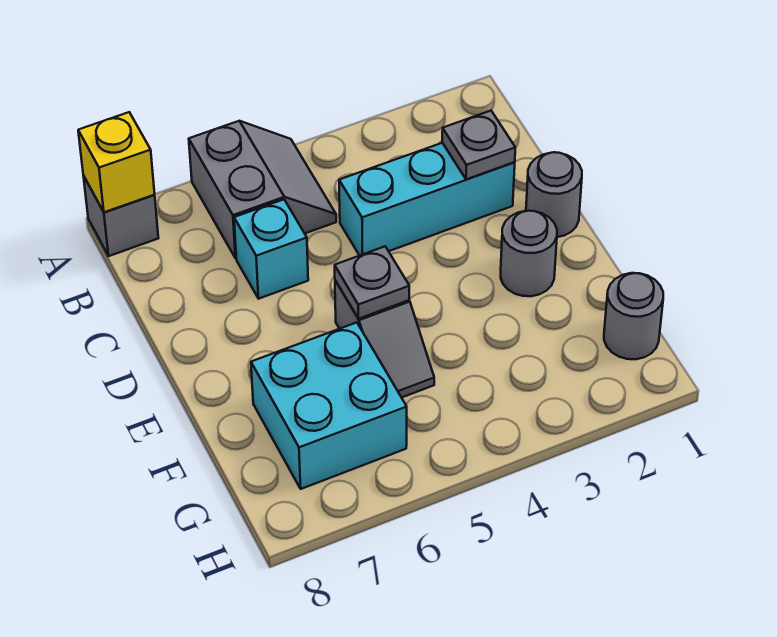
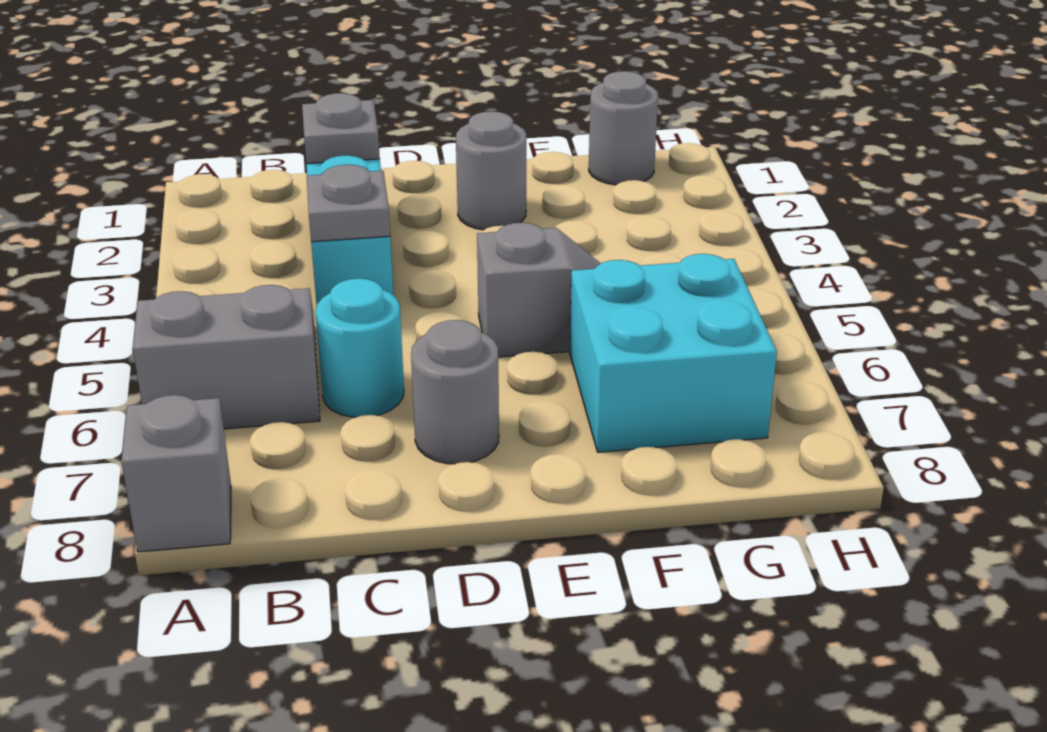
yellow brick A8 level 2 -> none
cyan brick C6 level 1 -> cyan round brick C6 level 1
grey round brick D1 level 1 -> grey round brick D7 level 1
grey plate E5 level 2 -> grey plate C4 level 2

